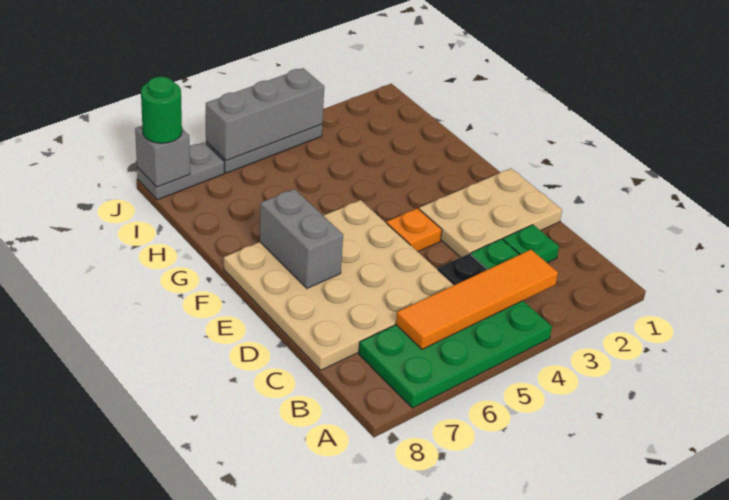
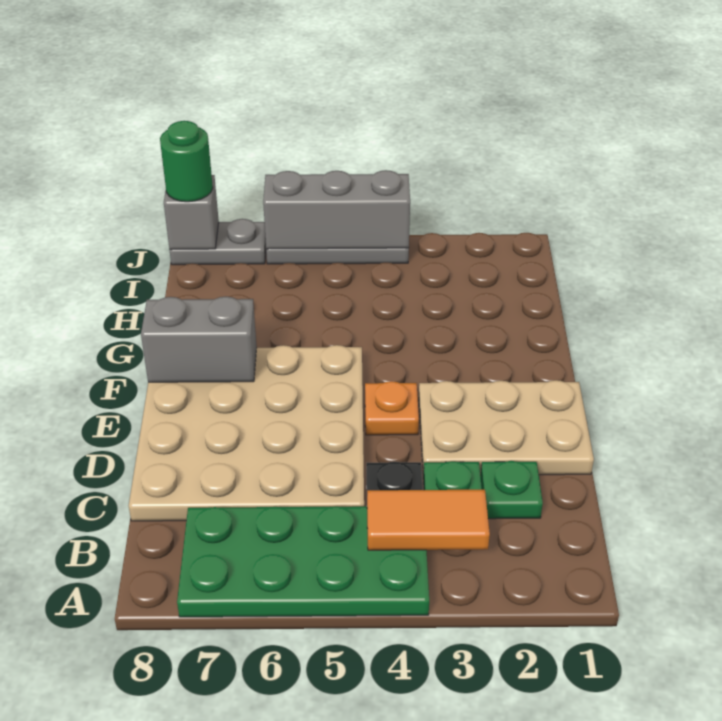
orange tile B3:B6 level 2 -> orange tile B3:B4 level 2
grey brick E7:F7 level 2 -> grey brick F7:F8 level 2

